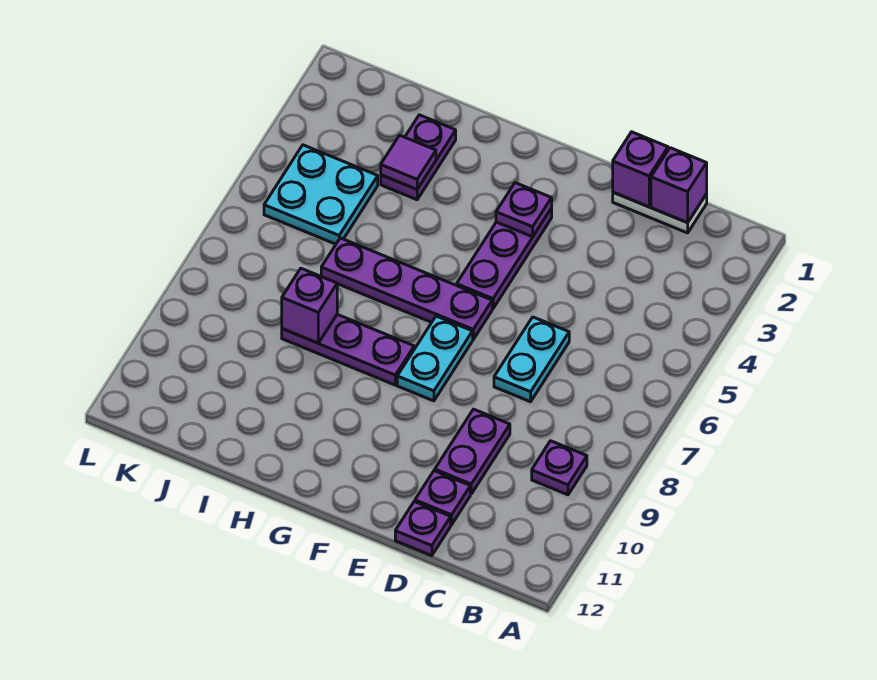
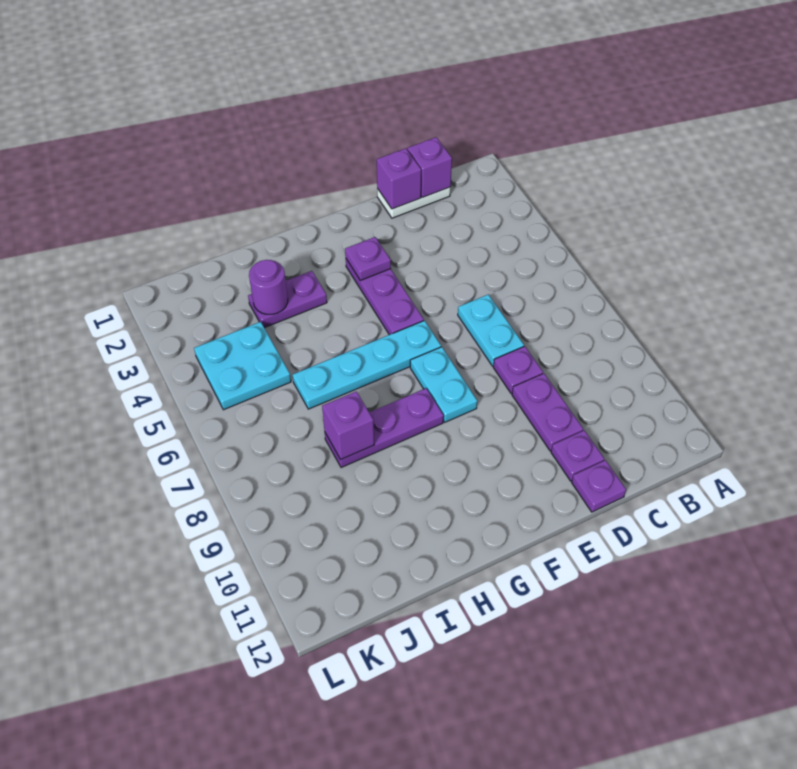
purple plate B9 level 1 -> purple plate D8 level 1
purple plate F6:I6 level 1 -> cyan plate F6:I6 level 1
purple plate I2:I3 level 1 -> purple plate H3:I3 level 1
purple tile I3 level 2 -> purple round brick I3 level 2

